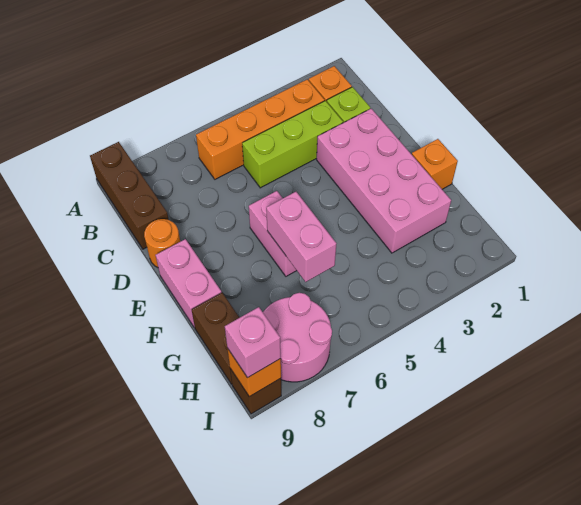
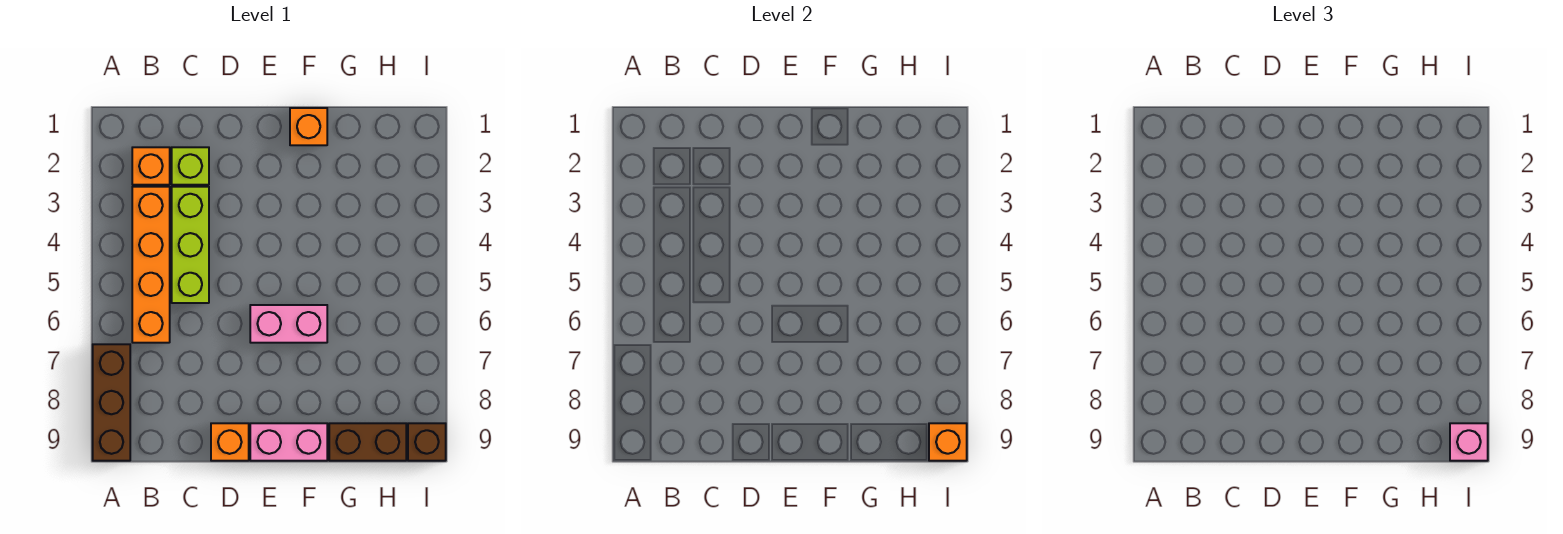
brown brick A9:C9 level 1 -> brown brick A7:A9 level 1
pink brick D2:G3 level 1 -> none
orange round brick D9 level 1 -> orange brick D9 level 1
pink brick F6:G6 level 2 -> none
pink round brick H7:I8 level 1 -> none

